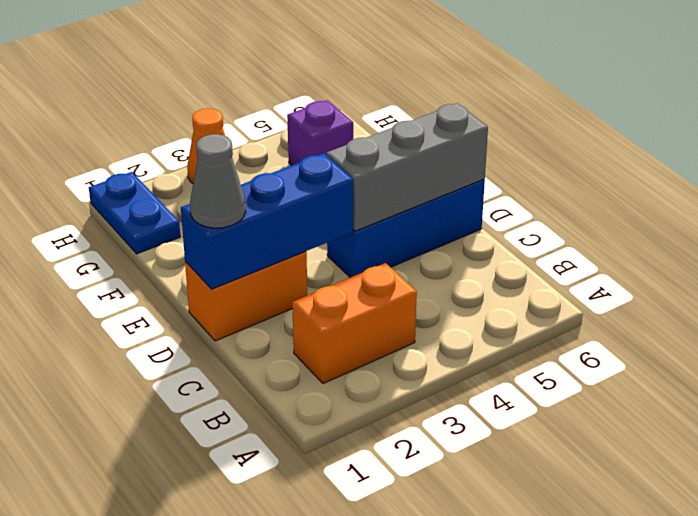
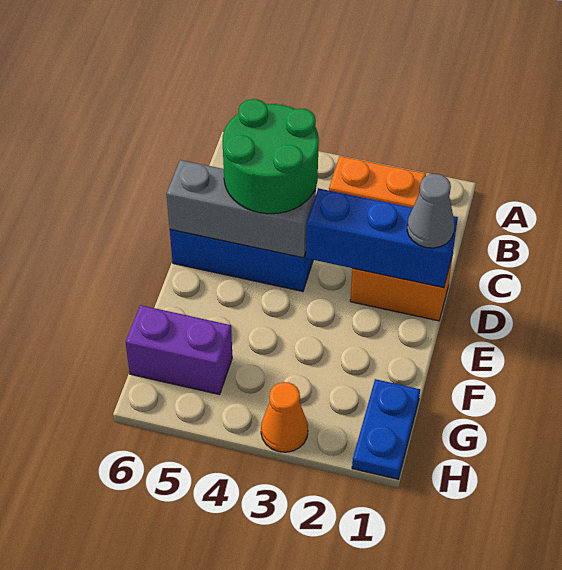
none -> green round brick C4:D5 level 3
purple brick G5 level 1 -> purple brick G5:G6 level 1

